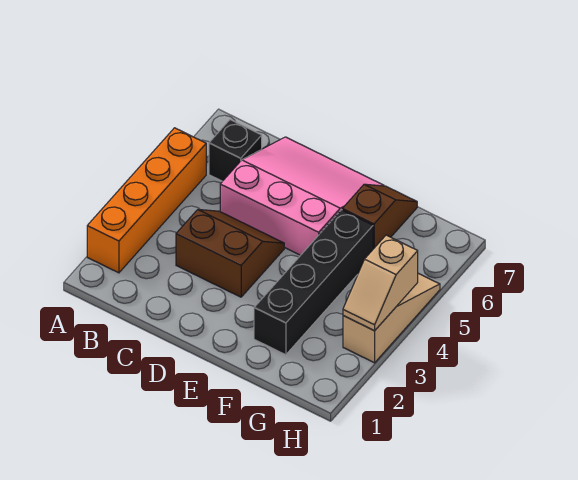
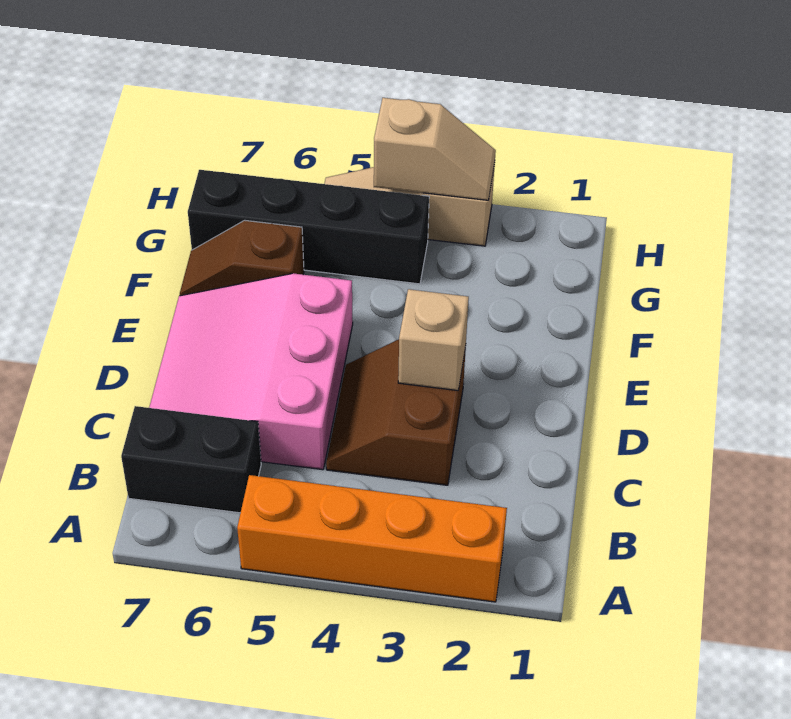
black brick B6 level 1 -> black brick B6:B7 level 1
none -> tan brick D3 level 2
black brick F2:F5 level 1 -> black brick G4:G7 level 1

